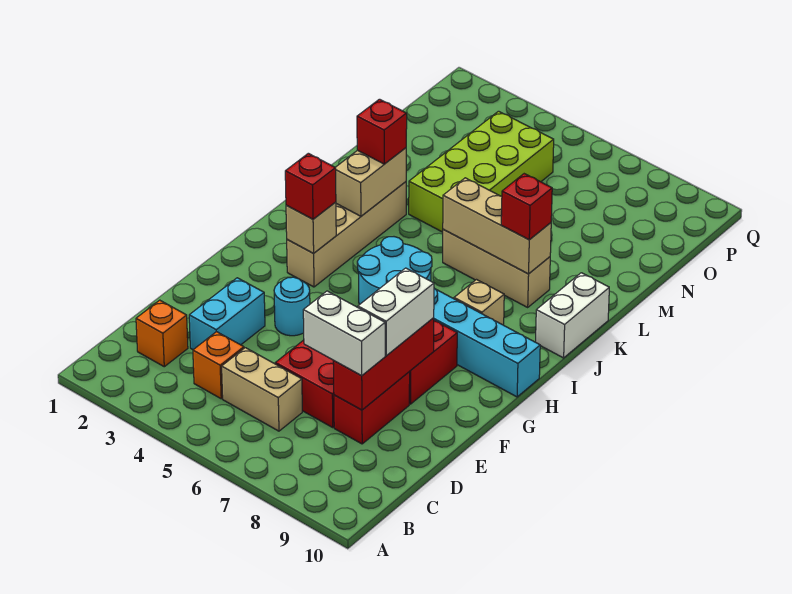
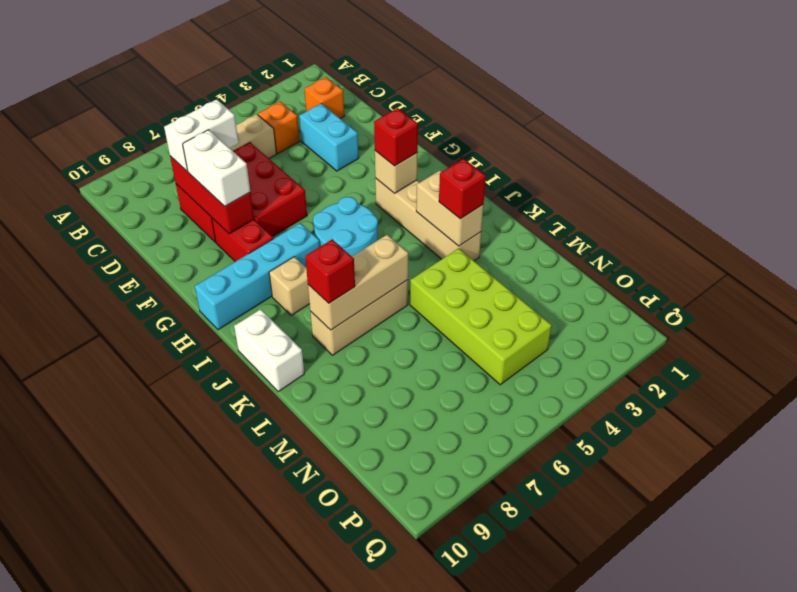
cyan round brick F4 level 1 -> none

